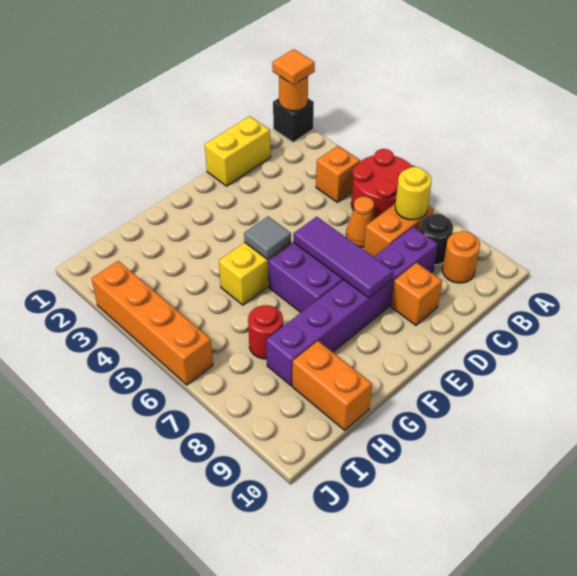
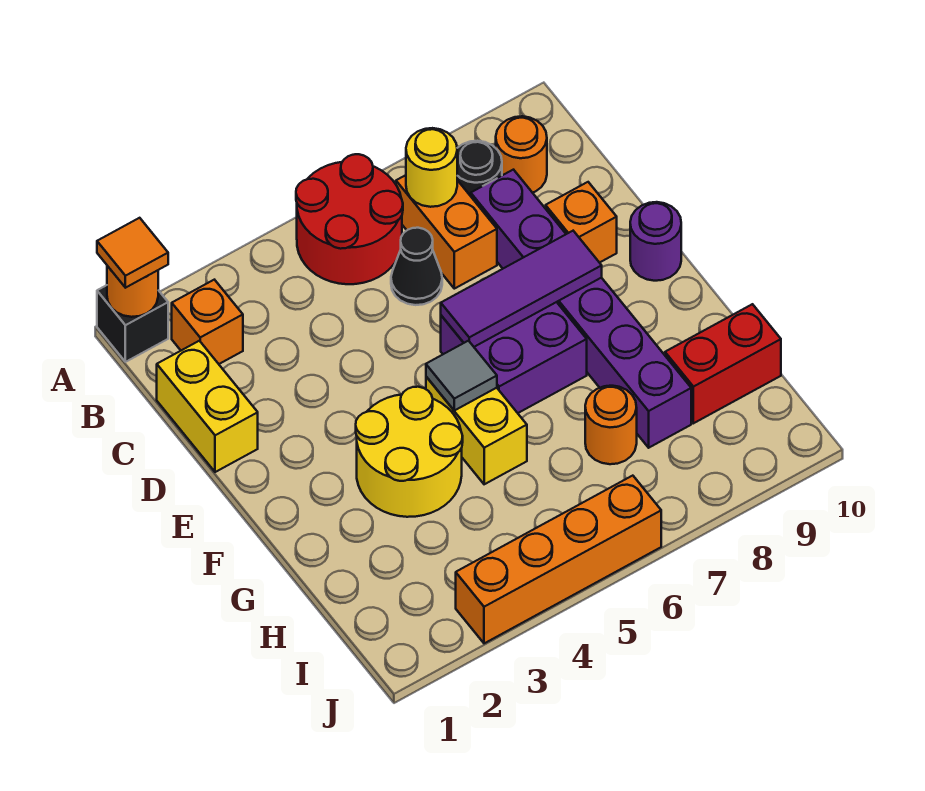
orange brick B4 level 1 -> orange brick B2 level 1
orange cone C6 level 1 -> black cone C6 level 1
none -> purple round brick E10 level 1
none -> yellow round brick F3:G4 level 1
red round brick H7 level 1 -> orange round brick H7 level 1
orange brick H9:H10 level 1 -> red brick H9:H10 level 1

